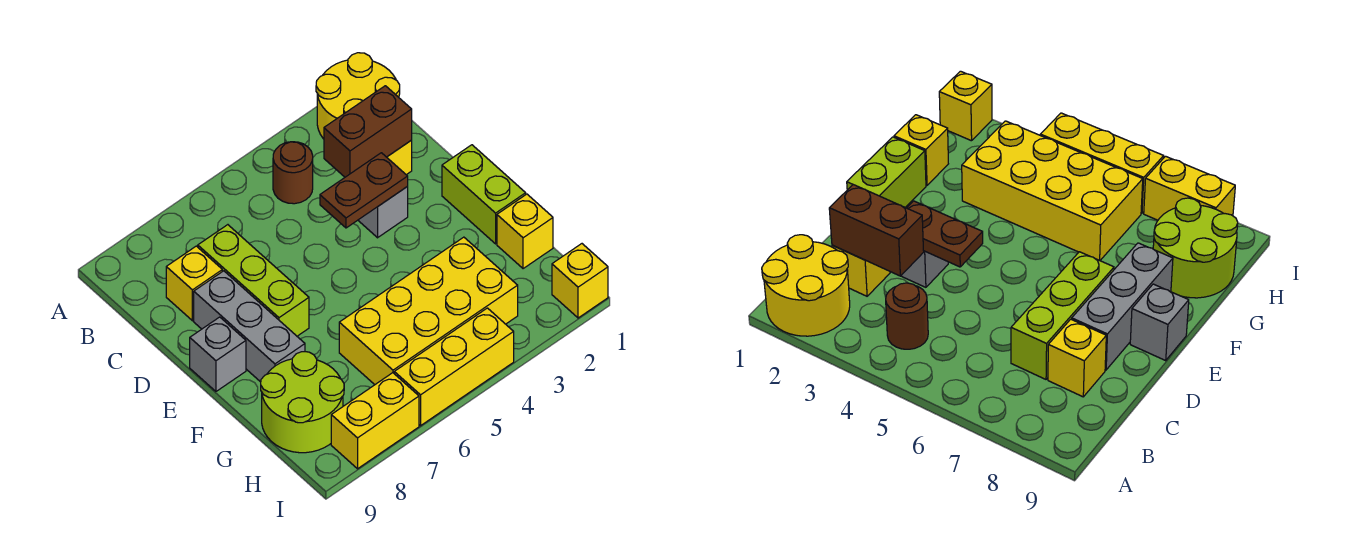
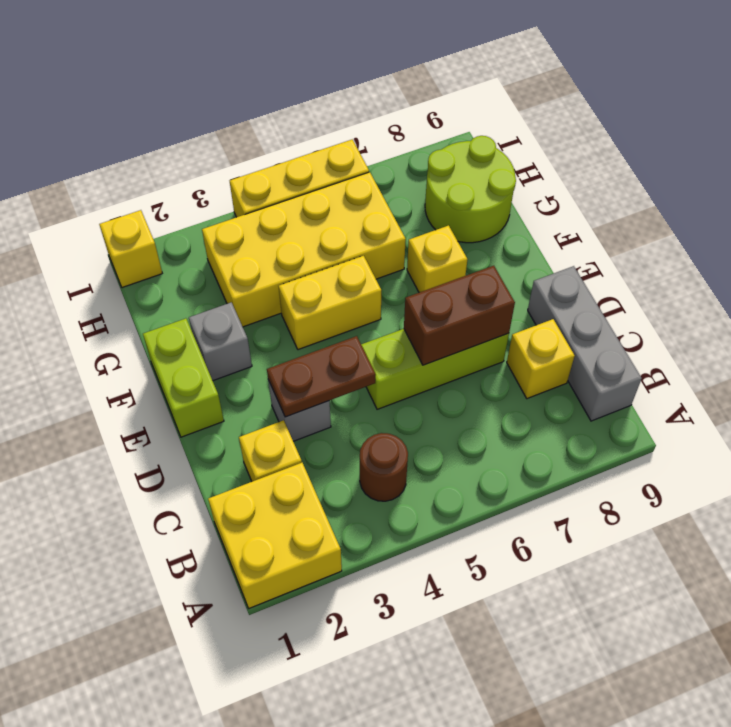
yellow round brick A1:B2 level 1 -> yellow brick A1:B2 level 1
brown brick C2:C3 level 2 -> brown brick D6:D7 level 2
lime brick C7:E7 level 1 -> lime brick D5:D7 level 1
grey brick D8:F8 level 1 -> grey brick B9:D9 level 1
grey brick E9 level 1 -> grey brick F2 level 1
yellow brick G1 level 1 -> yellow brick F7 level 1
yellow brick I7:I8 level 1 -> yellow brick F4:F5 level 1

